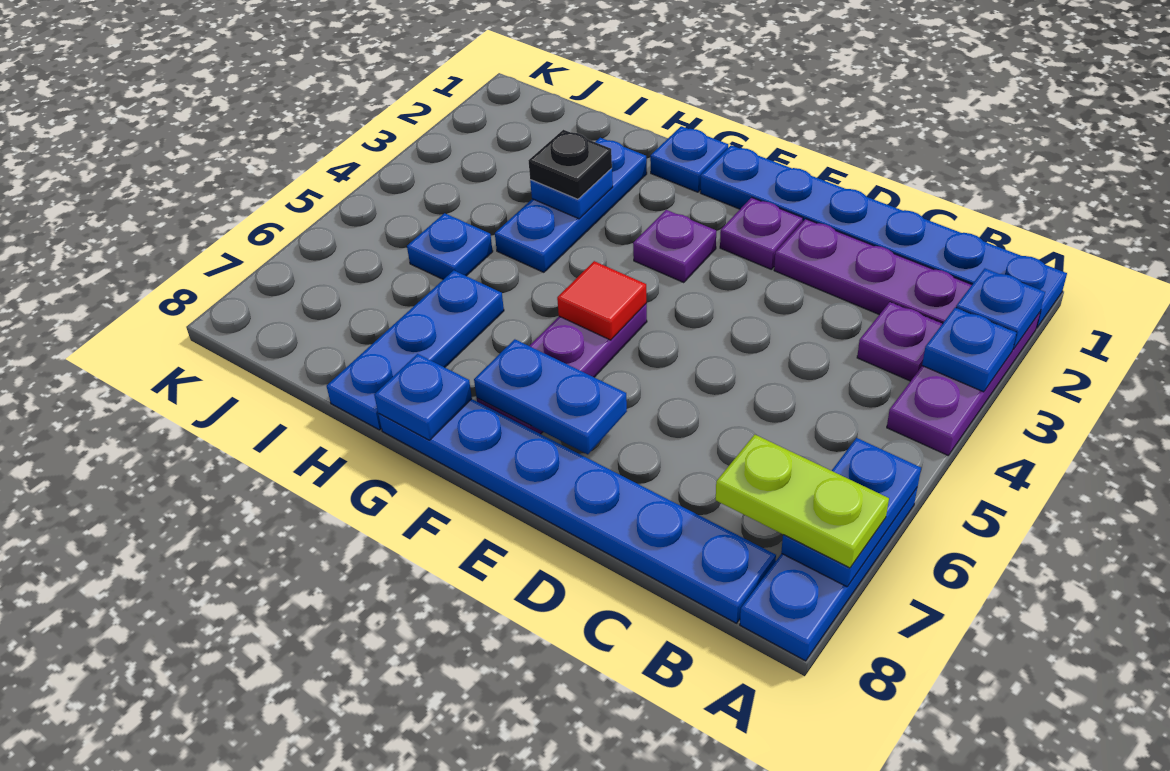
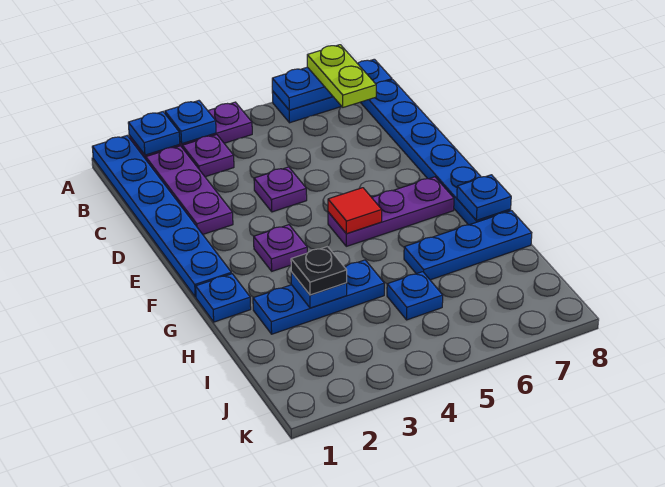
purple plate E2 level 1 -> purple plate D4 level 1
blue plate E7:F7 level 2 -> none

